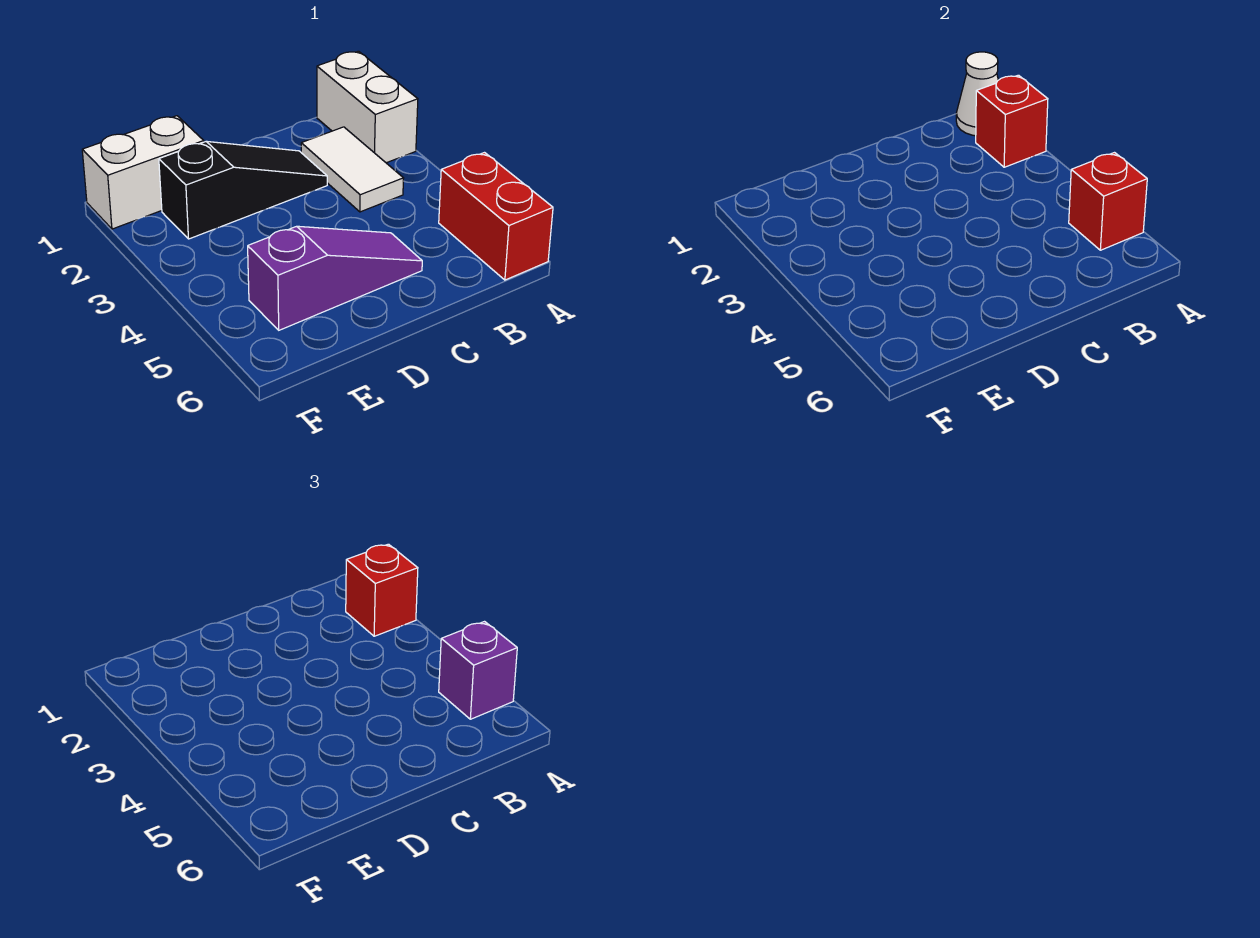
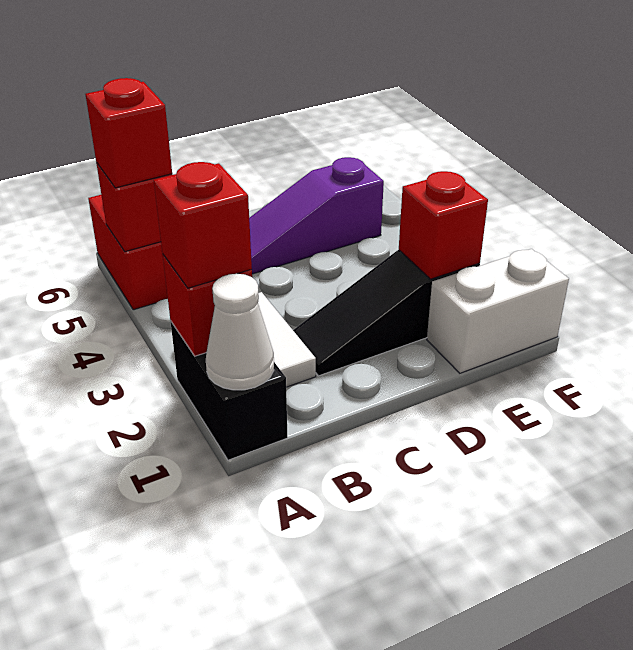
white brick A1:A2 level 1 -> black brick A1:A2 level 1
purple brick A5 level 3 -> red brick A5 level 3
none -> red brick E2 level 2

